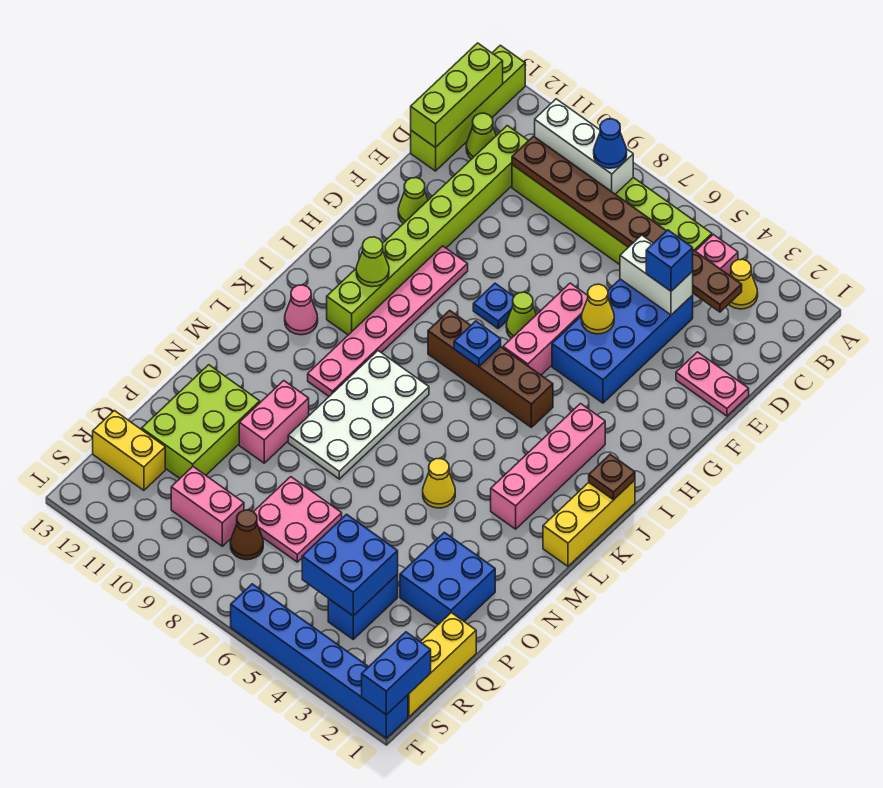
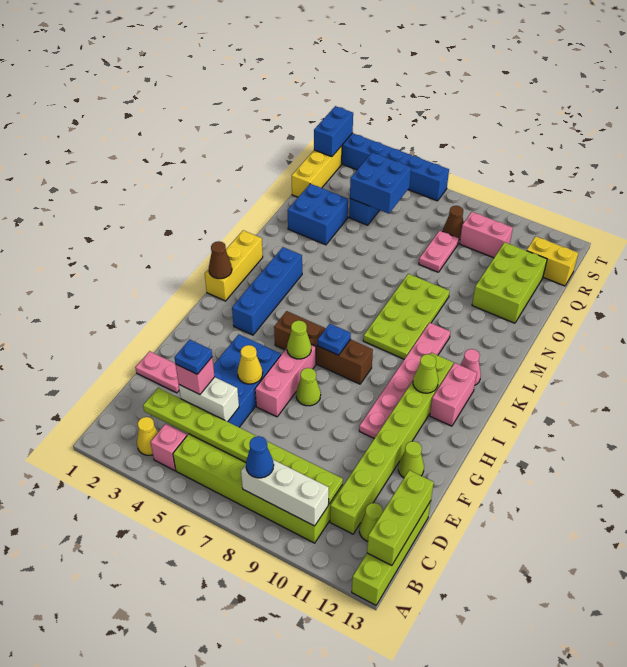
brown plate C3:C10 level 2 -> lime plate C3:C10 level 2
blue brick D4 level 3 -> pink brick D4 level 3
blue plate G8 level 1 -> blue plate D4 level 4
none -> lime cone H6 level 2
pink brick I3:L3 level 1 -> blue brick I3:L3 level 1
brown plate J1 level 2 -> brown cone J1 level 2
white plate K8:N9 level 1 -> lime plate K8:N9 level 1
yellow cone M5 level 1 -> none
pink brick N10:O10 level 1 -> pink brick I12:J12 level 1
pink plate P7:Q8 level 1 -> pink plate P8:Q8 level 1

